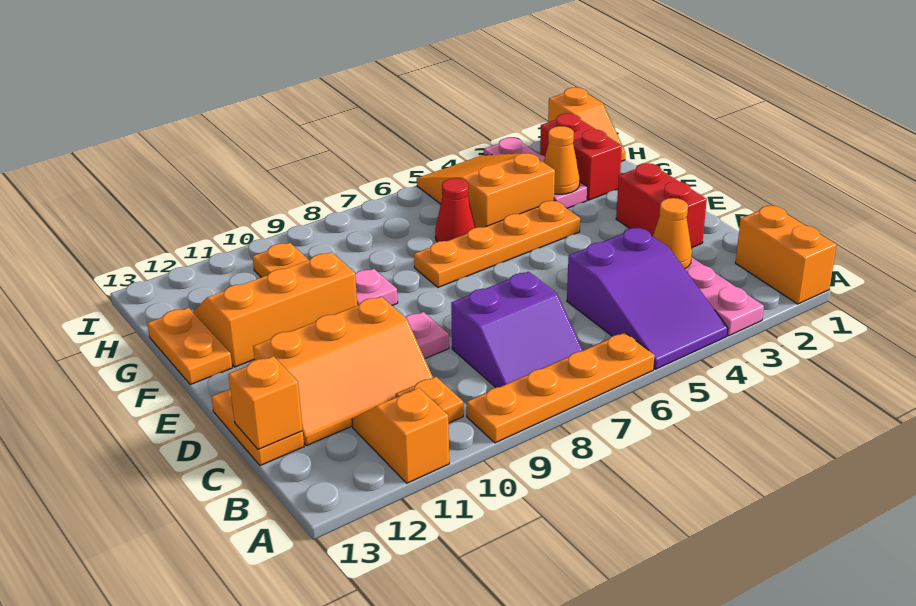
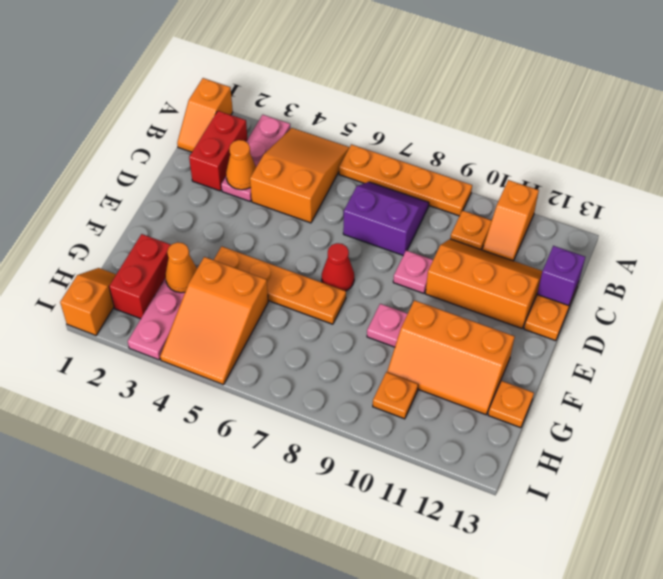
orange brick A1:B1 level 1 -> orange slope A1:B1 level 1 top A
purple slope A4:C5 level 1 top C -> orange slope A4:C5 level 1 top C
orange brick C13 level 2 -> purple brick C13 level 2
red brick D2:E2 level 1 -> red brick B2:C2 level 1
orange plate F13:G13 level 1 -> orange plate G13 level 1
red cone G6 level 1 -> red cone E7 level 1

